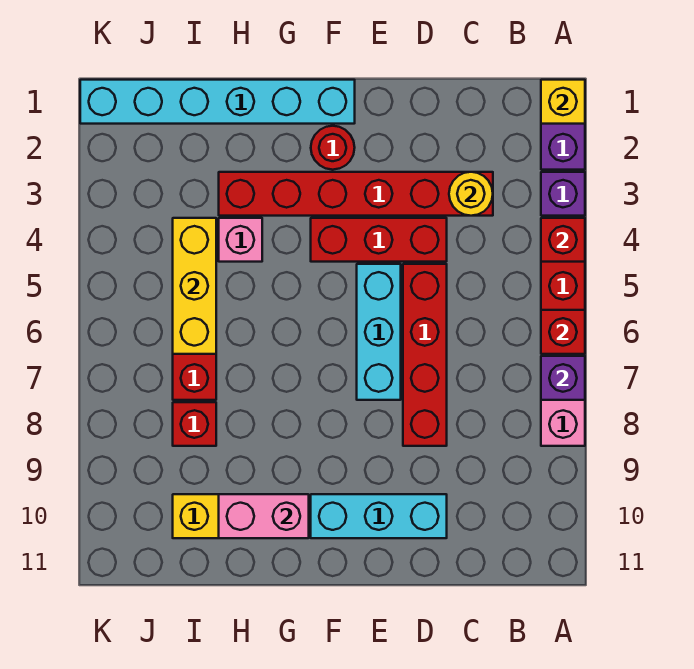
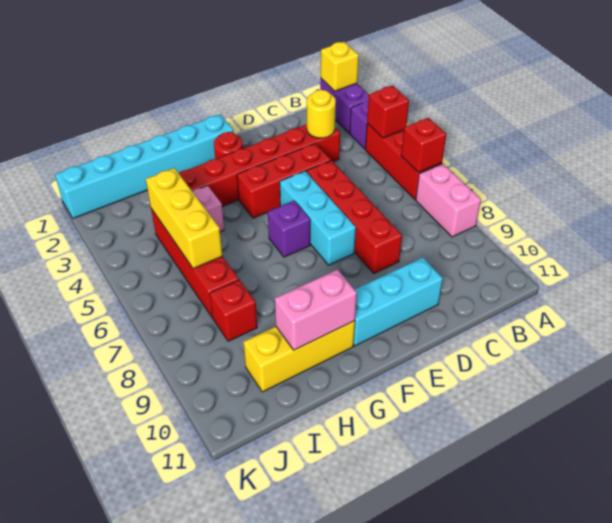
purple brick A7 level 2 -> purple brick F6 level 1

